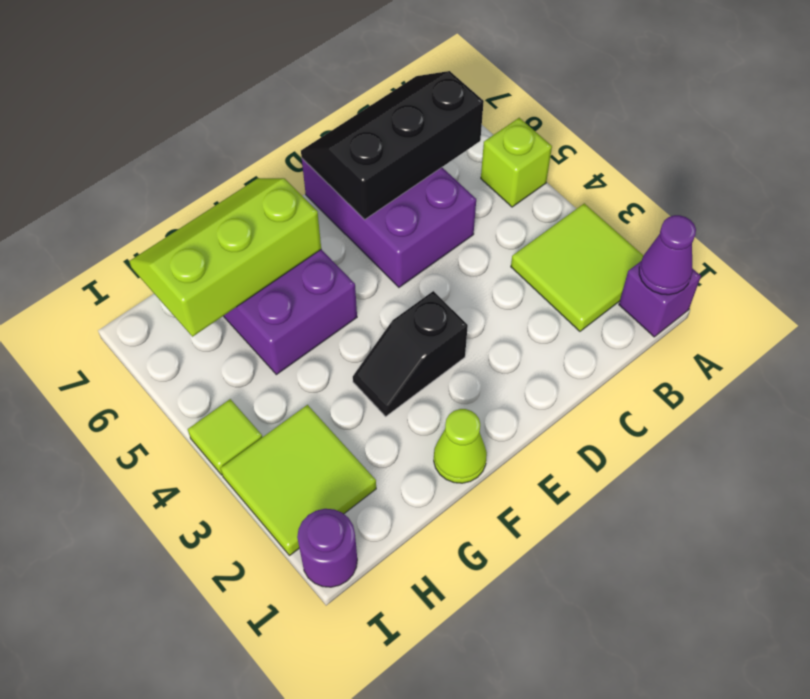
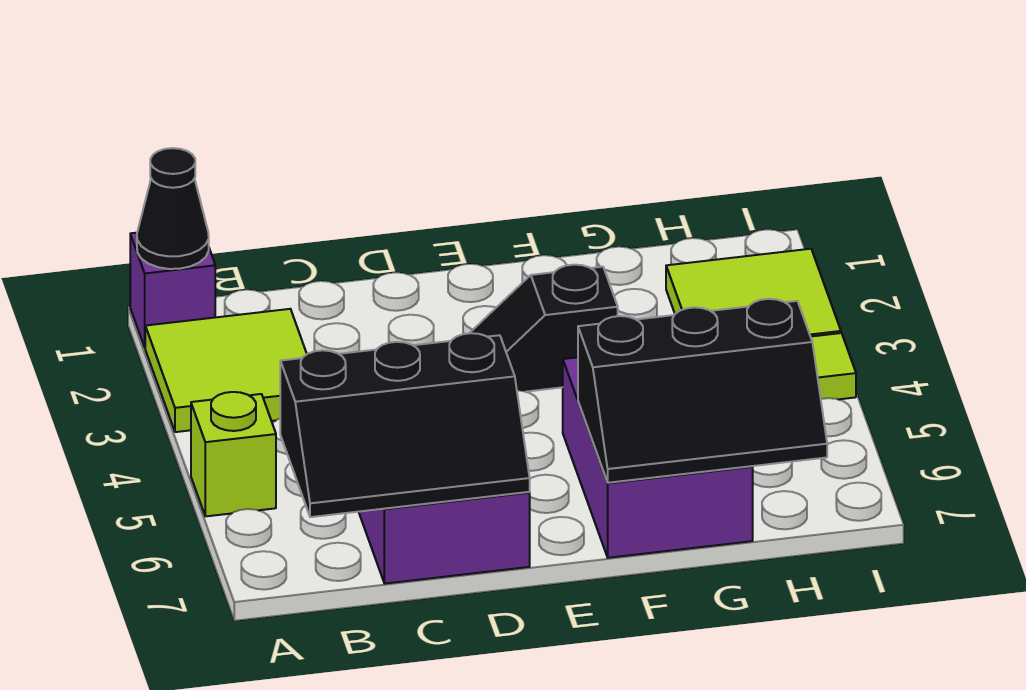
purple cone A1 level 2 -> black cone A1 level 2
black slope E3:F3 level 1 top E -> black slope E3:F3 level 1 top F
lime cone F1 level 1 -> none
lime slope F6:H7 level 2 top 6 -> black slope F6:H7 level 2 top 6
purple round brick I1 level 1 -> none

